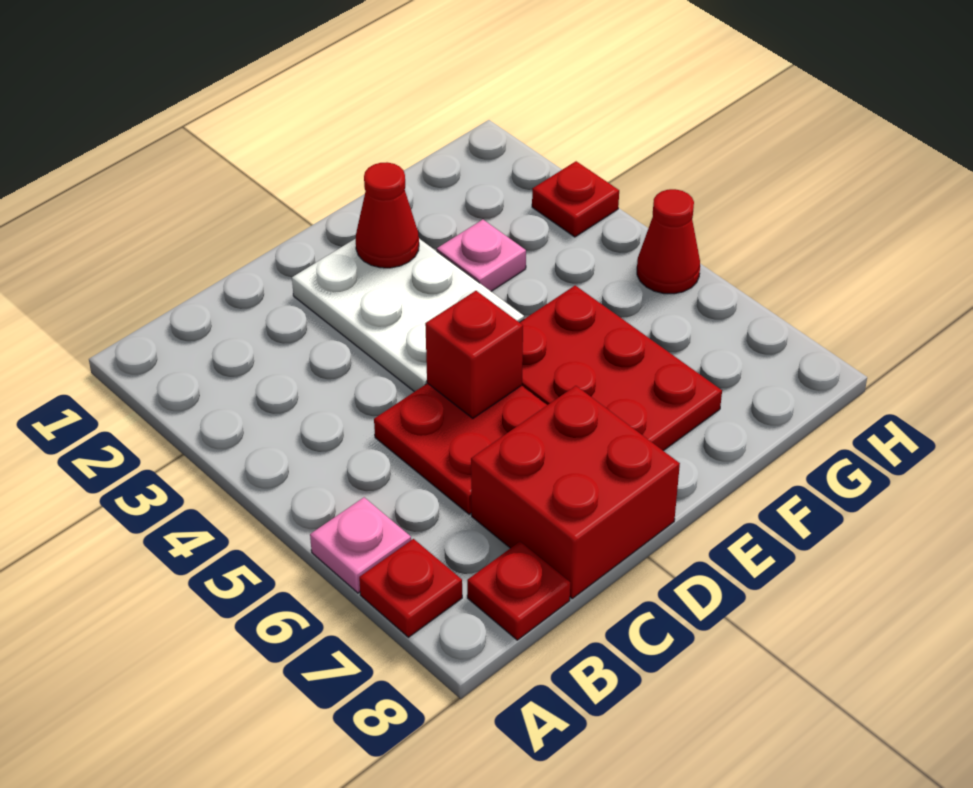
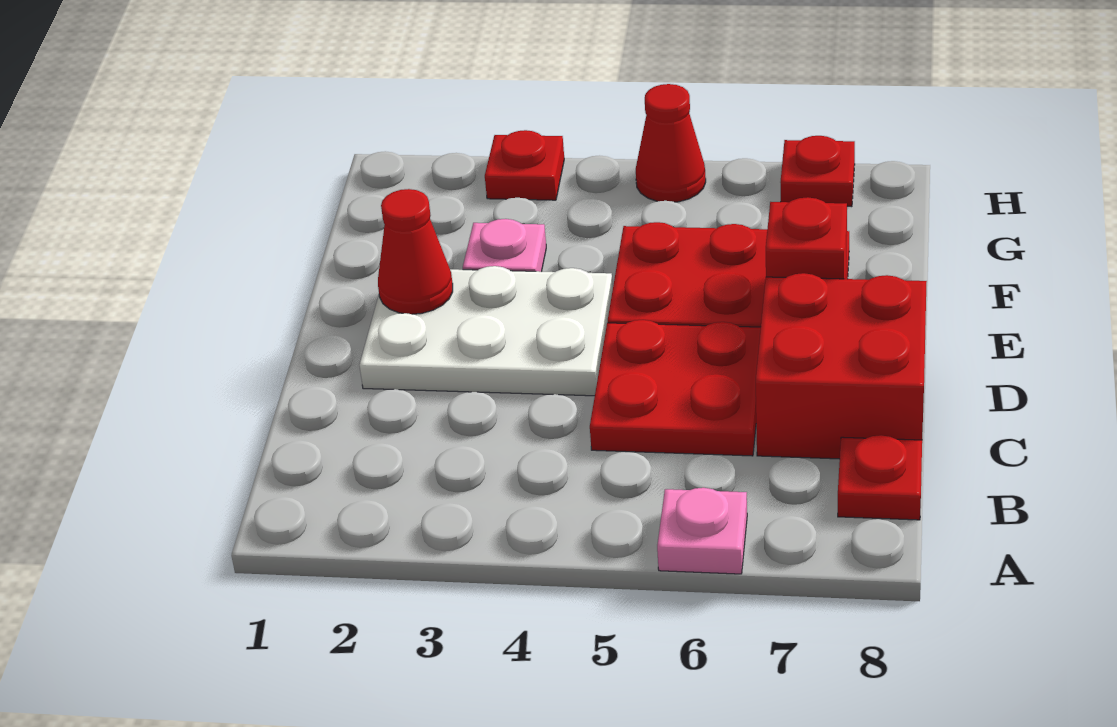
red plate A7 level 1 -> red plate H7 level 1
red brick D5 level 2 -> red brick E7 level 2

